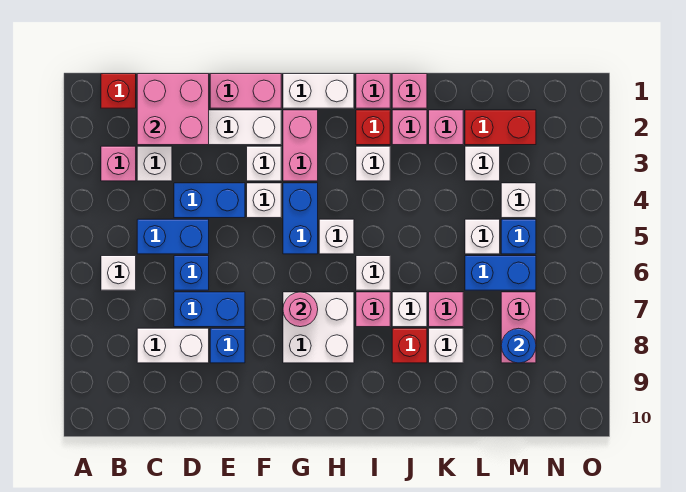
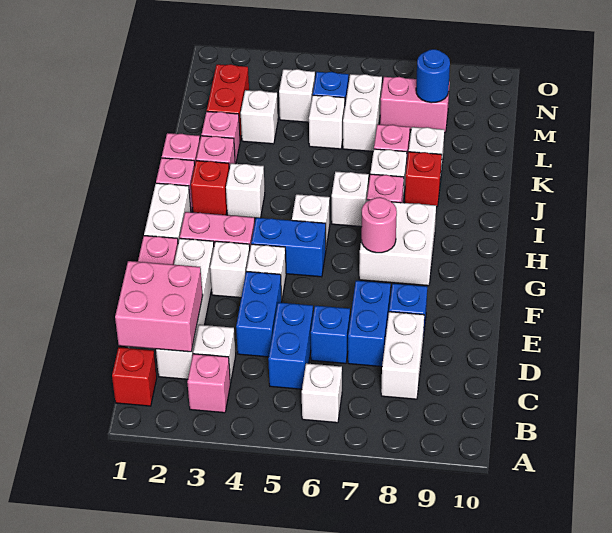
blue brick L6:M6 level 1 -> white brick L6:M6 level 1

